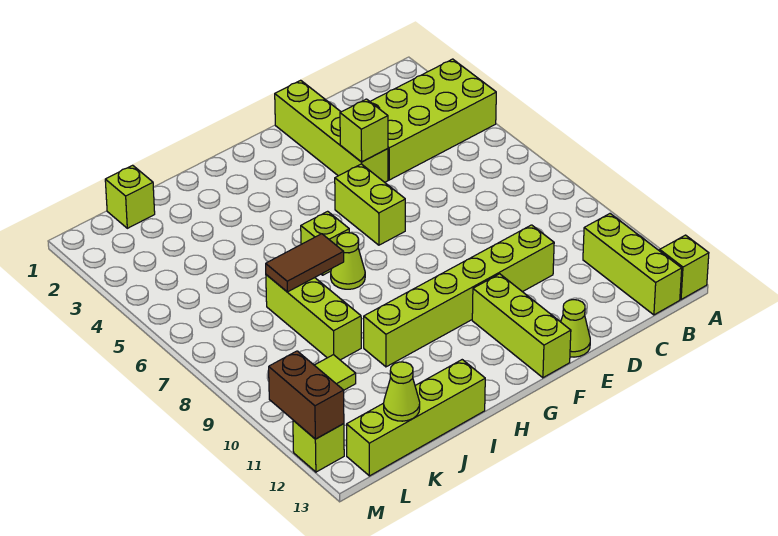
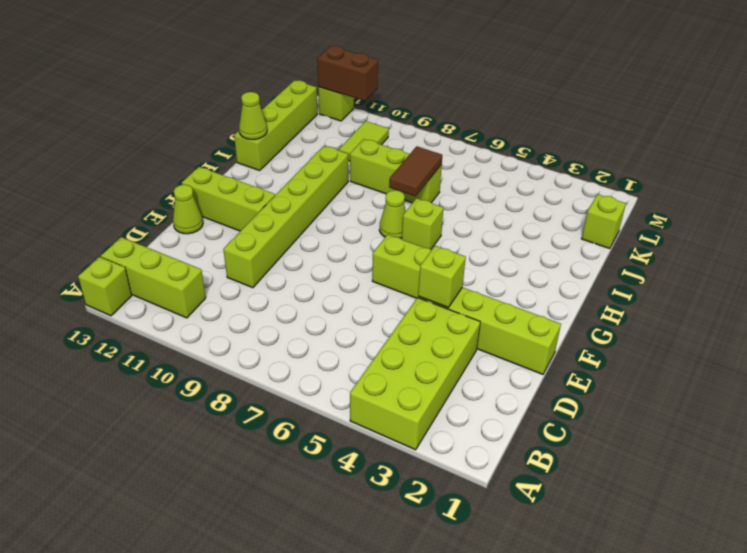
lime cone K13 level 2 -> lime cone I13 level 2

